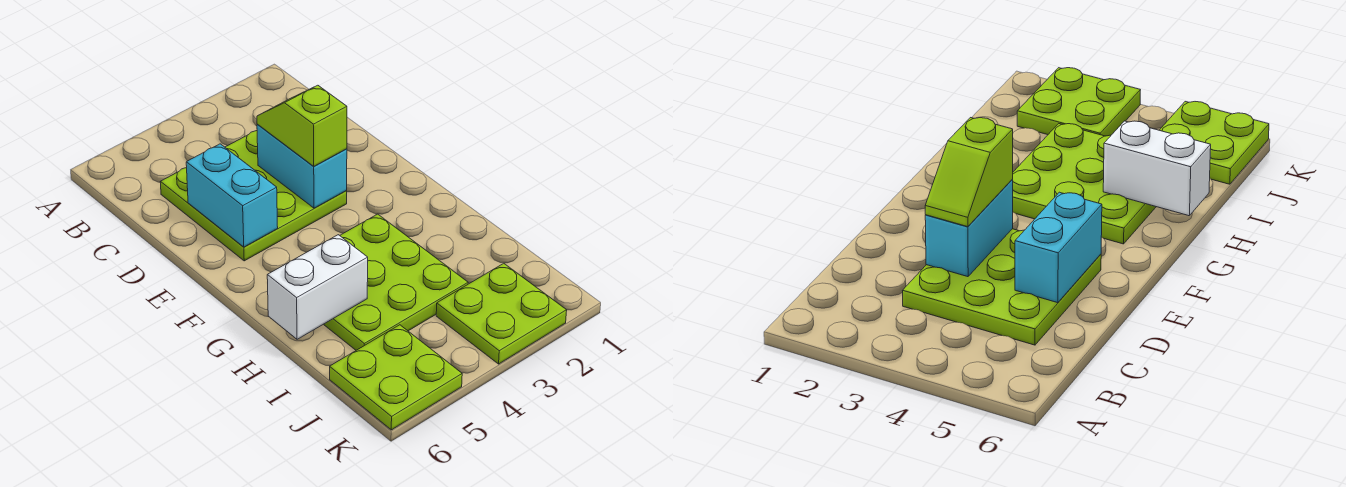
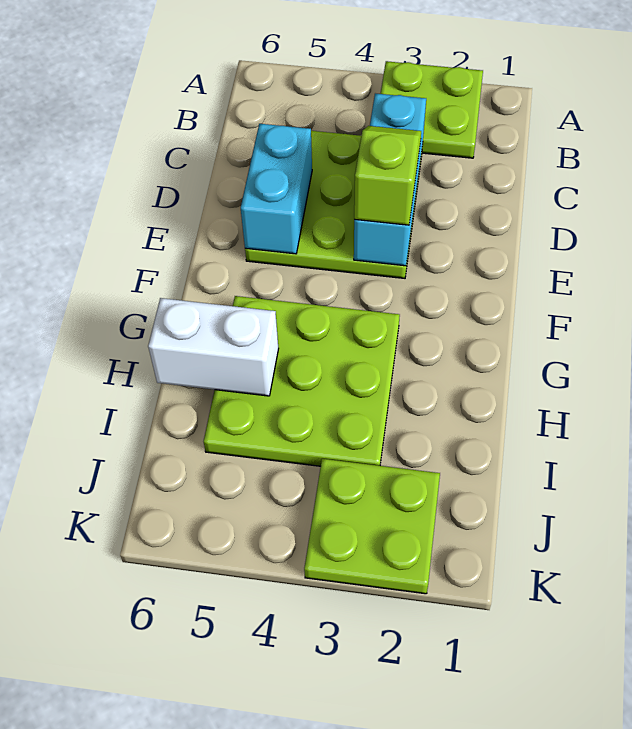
cyan brick D3:E3 level 2 -> cyan brick C3:E3 level 2
lime plate J5:K6 level 1 -> lime plate A2:B3 level 1

